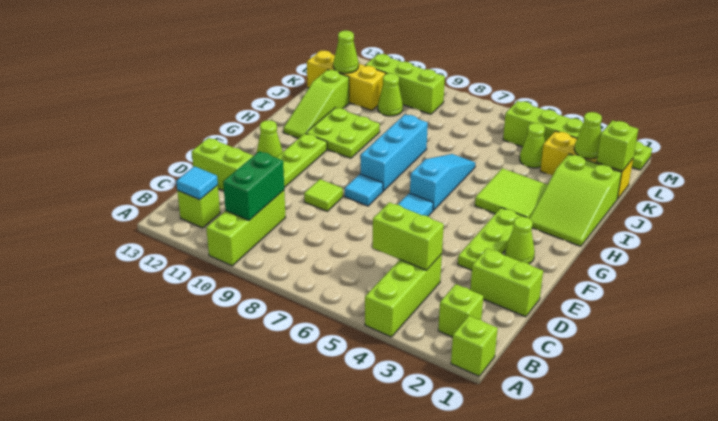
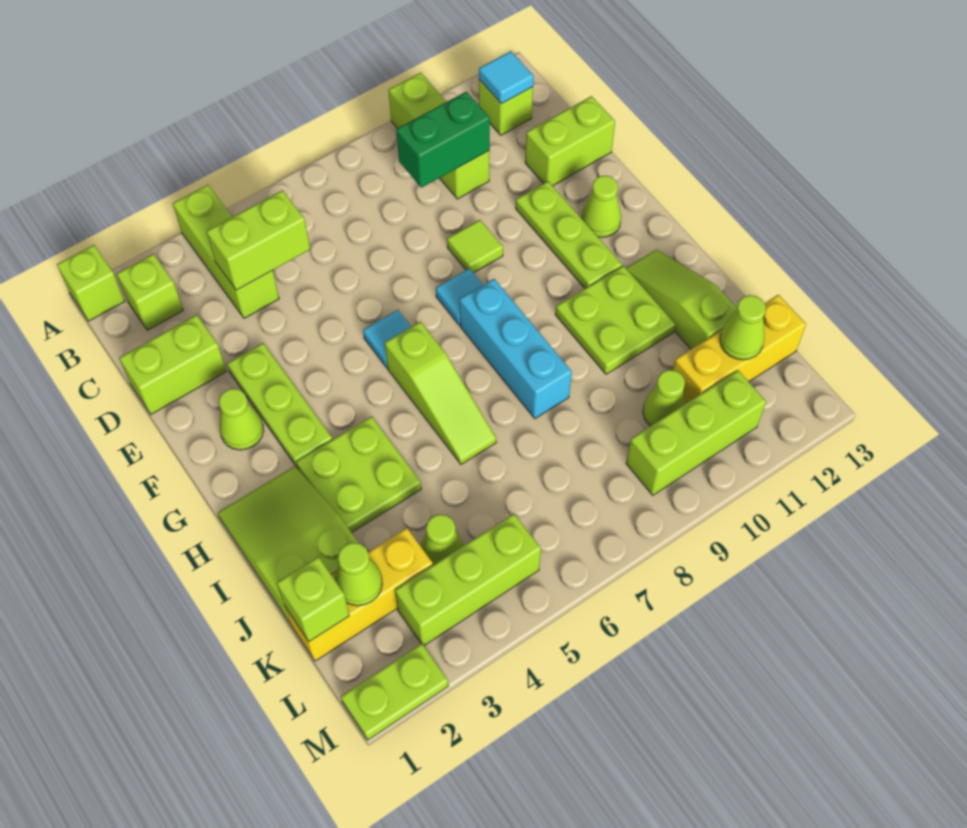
green brick B10:C10 level 2 -> green brick C9:C10 level 2
cyan slope G6:I6 level 1 top G -> lime slope G6:I6 level 1 top G
lime tile H3:I4 level 1 -> lime plate H3:I4 level 1

